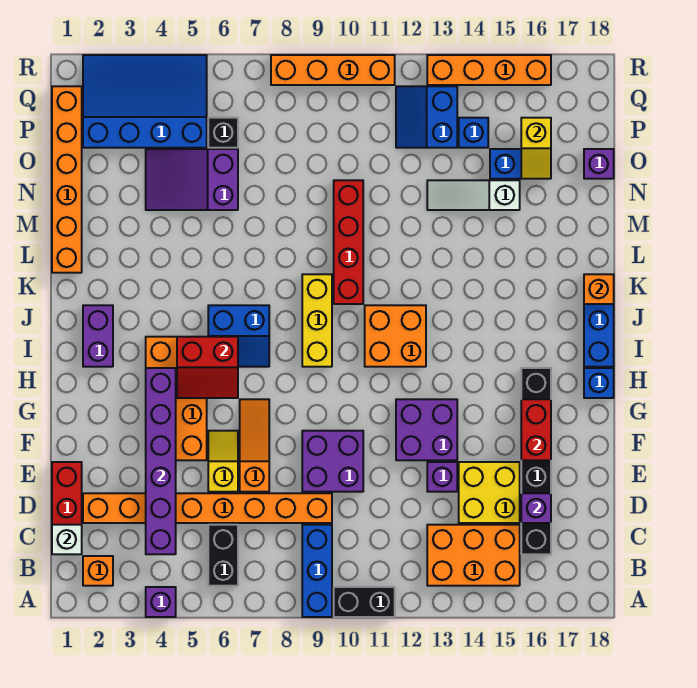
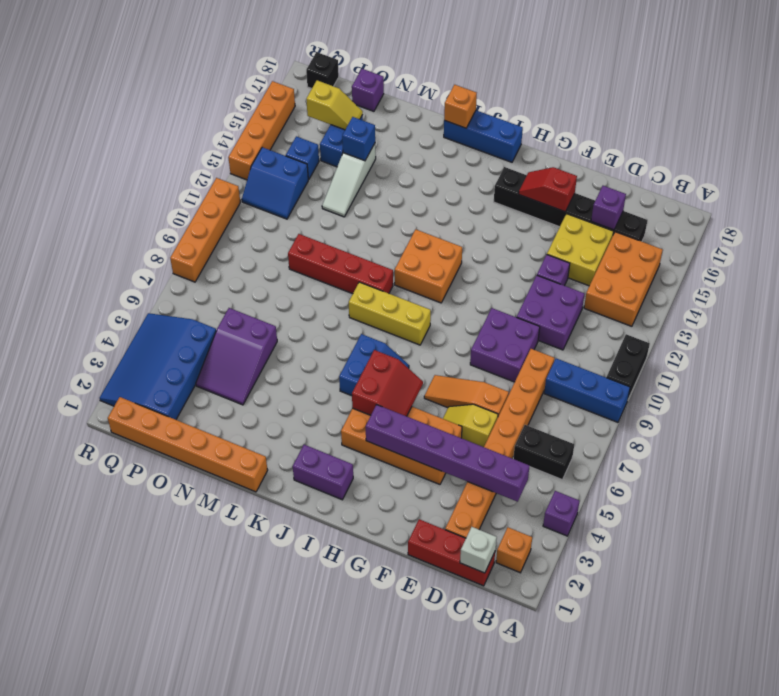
purple brick F12:G13 level 1 -> purple brick D11:E12 level 1
red brick F16:G16 level 2 -> red slope F16:G16 level 2 top F
blue brick H18 level 1 -> blue brick N15 level 2
black brick P6 level 1 -> black brick Q18 level 1

